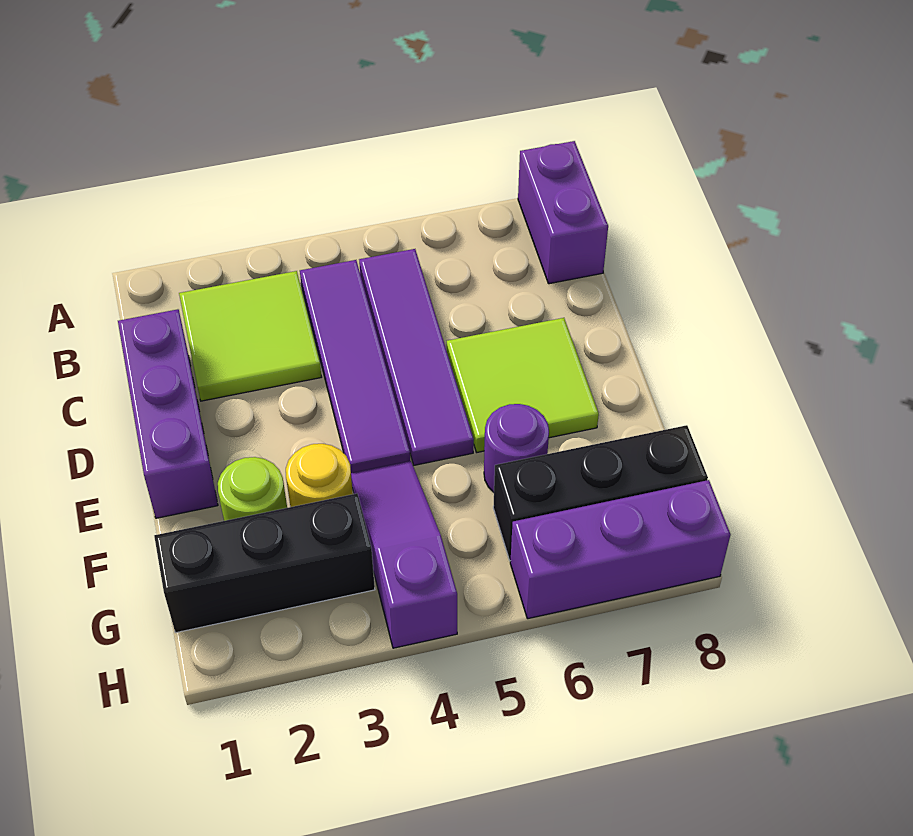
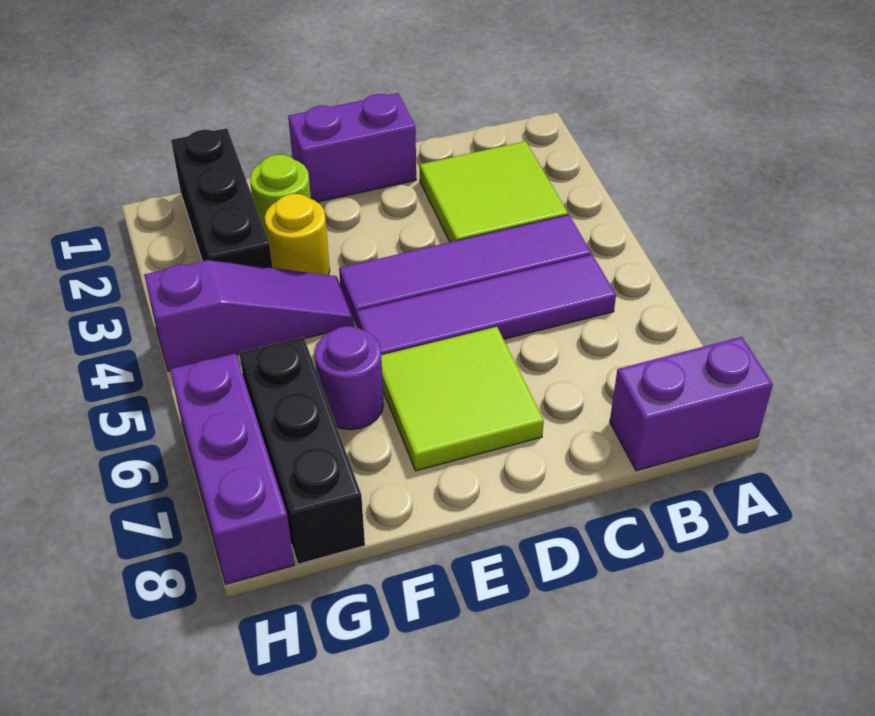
purple brick C1:E1 level 1 -> purple brick D1:E1 level 1

